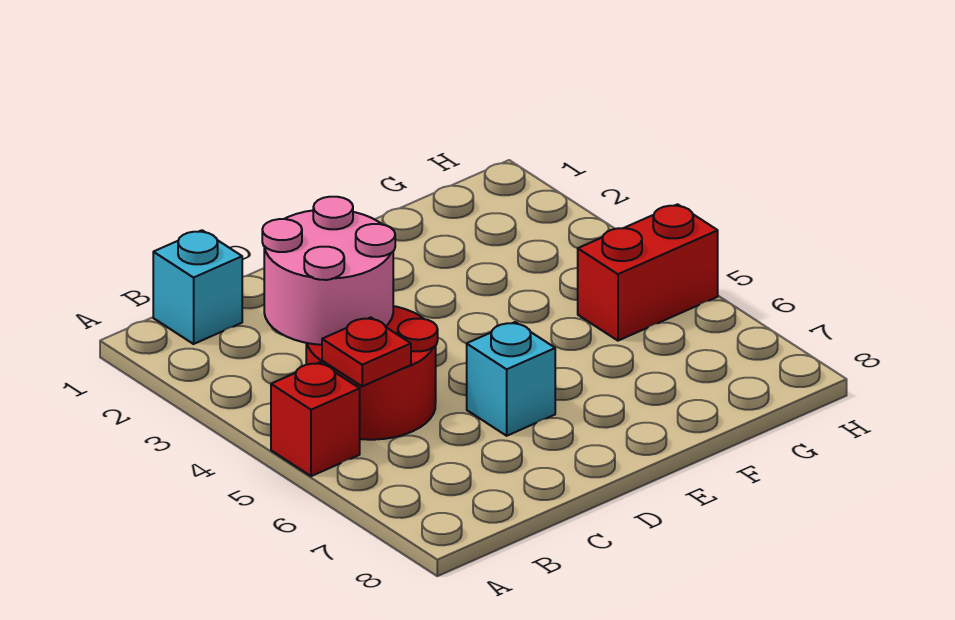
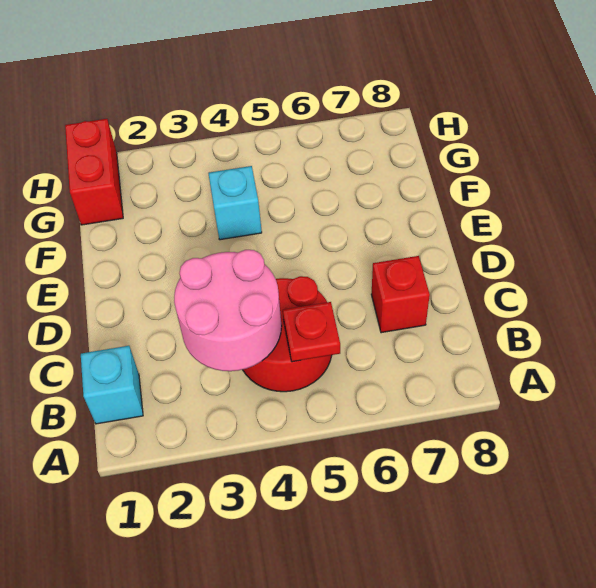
red brick A5 level 1 -> red brick C7 level 1
cyan brick D6 level 1 -> cyan brick F4 level 1
red brick G5:H5 level 1 -> red brick G1:H1 level 1

